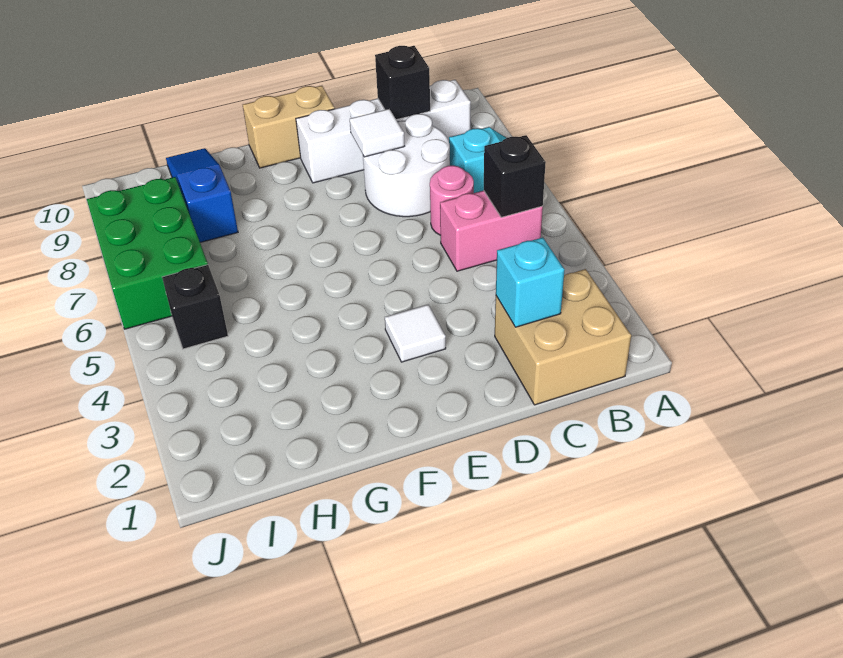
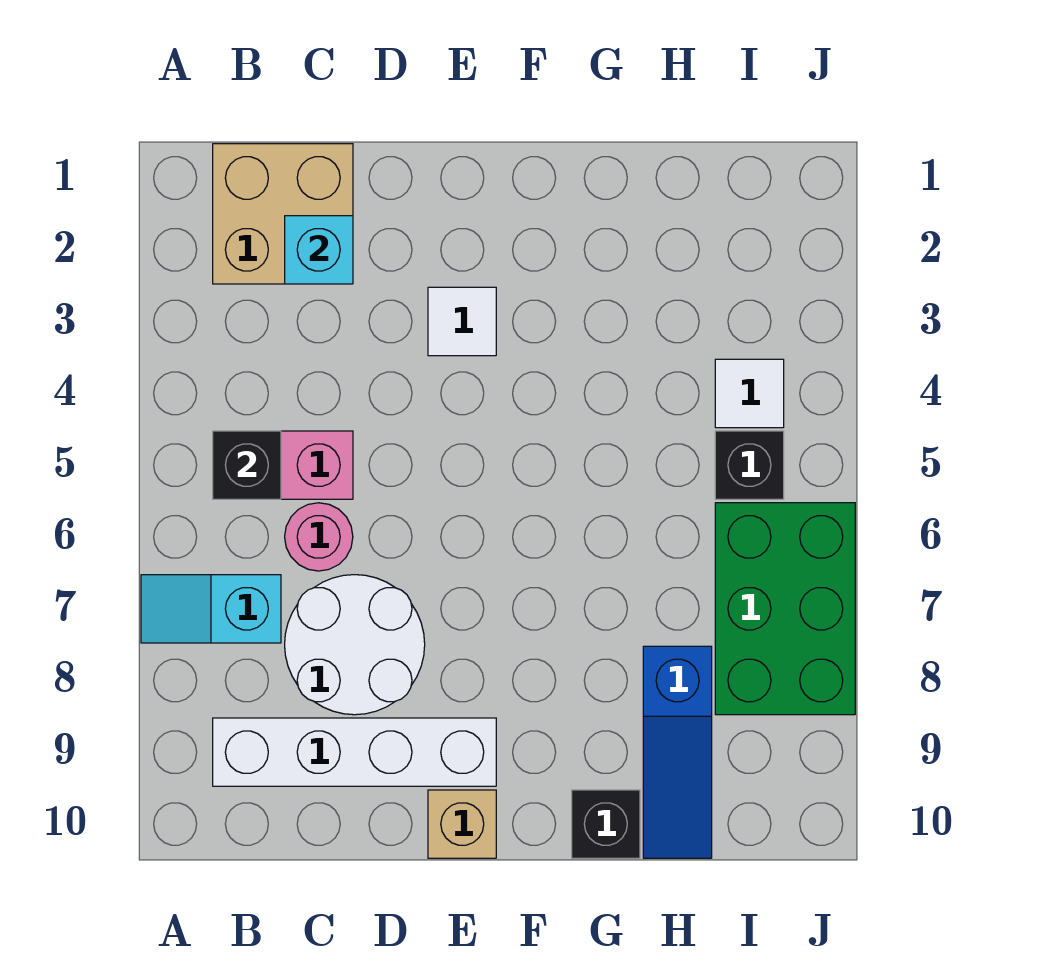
black brick C9 level 2 -> black brick G10 level 1
white tile D8 level 2 -> white tile I4 level 1
tan brick E10:F10 level 1 -> tan brick E10 level 1

